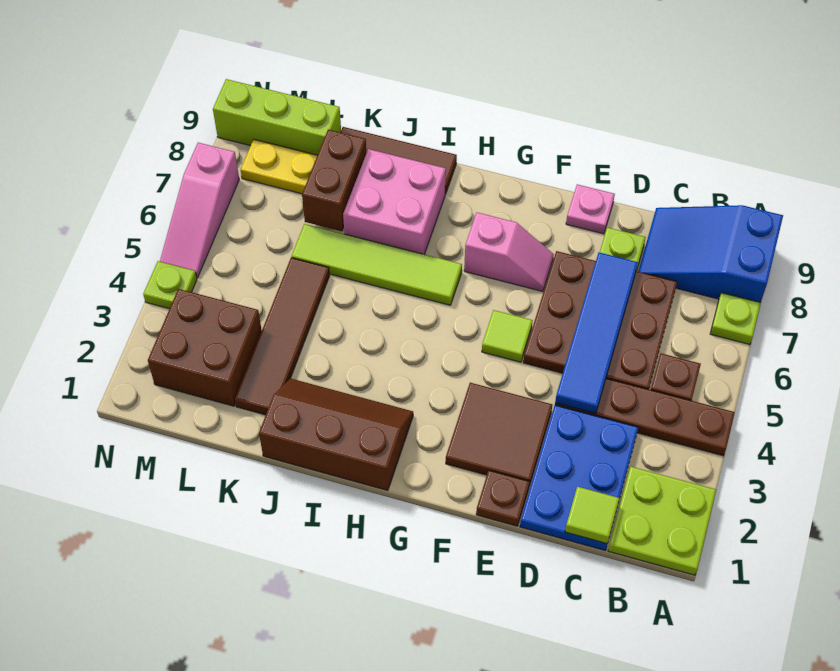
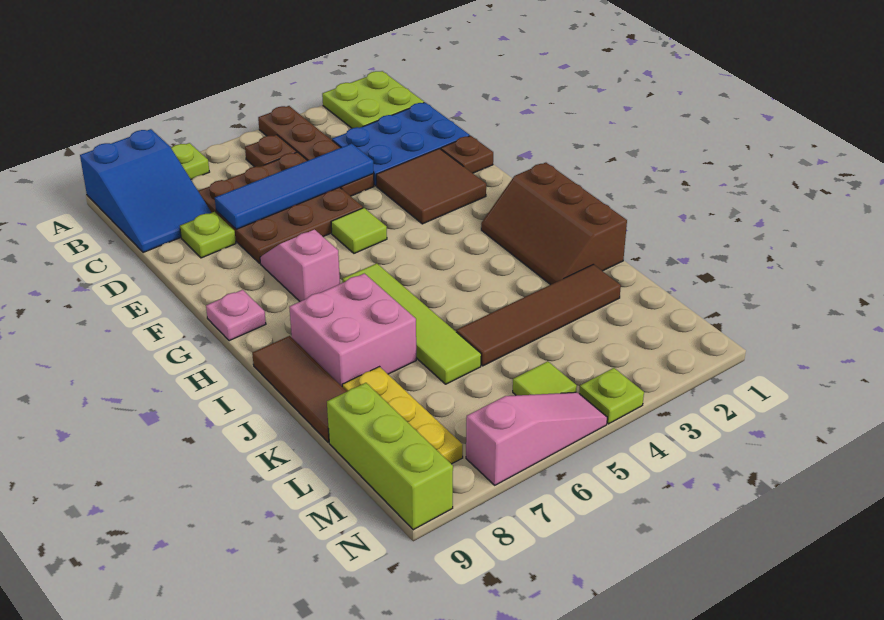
lime tile C1 level 2 -> lime tile M5 level 1
pink plate E9 level 1 -> pink plate G9 level 1
brown brick K7:K8 level 2 -> none
brown brick L2:M3 level 1 -> none

